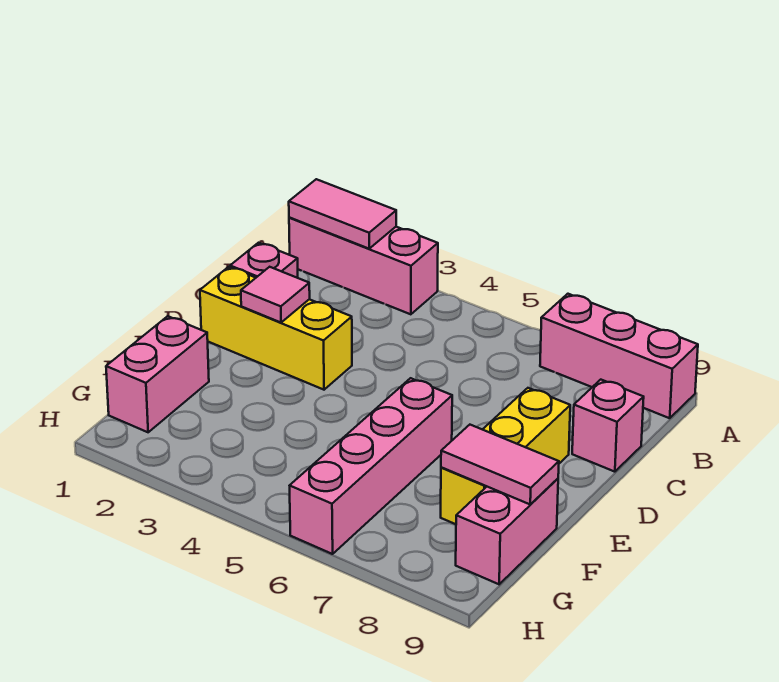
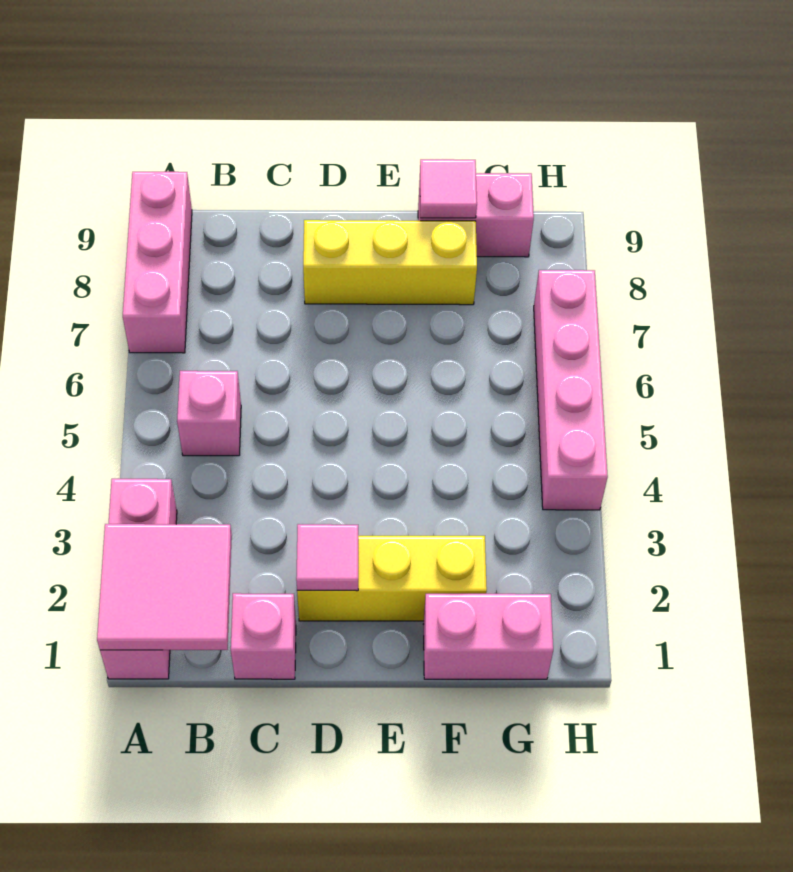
pink tile A1:A2 level 2 -> pink tile A1:B2 level 2
pink brick C9 level 1 -> pink brick B5 level 1
yellow brick D1:D3 level 1 -> yellow brick D2:F2 level 1
pink brick E6:H6 level 1 -> pink brick H4:H7 level 1
pink tile F8:F9 level 2 -> pink tile F9 level 2

